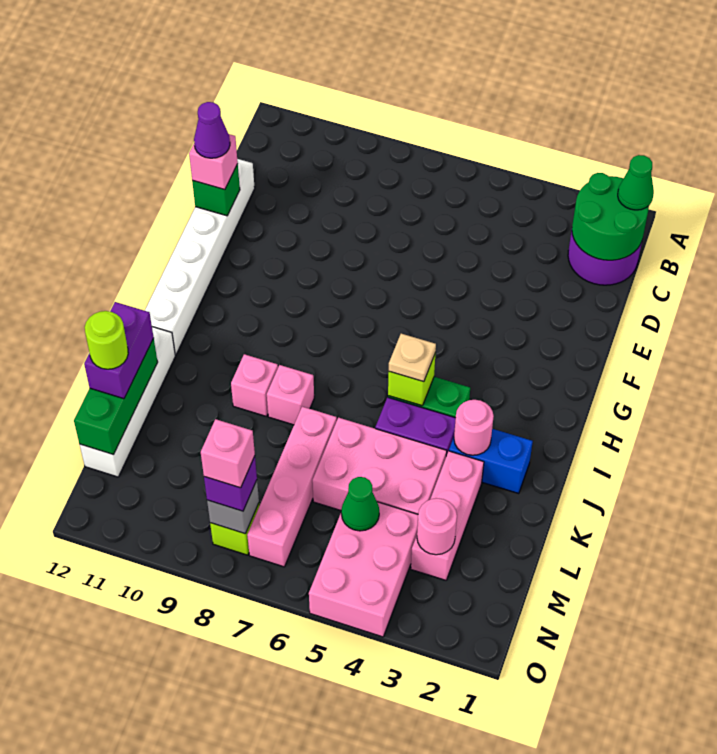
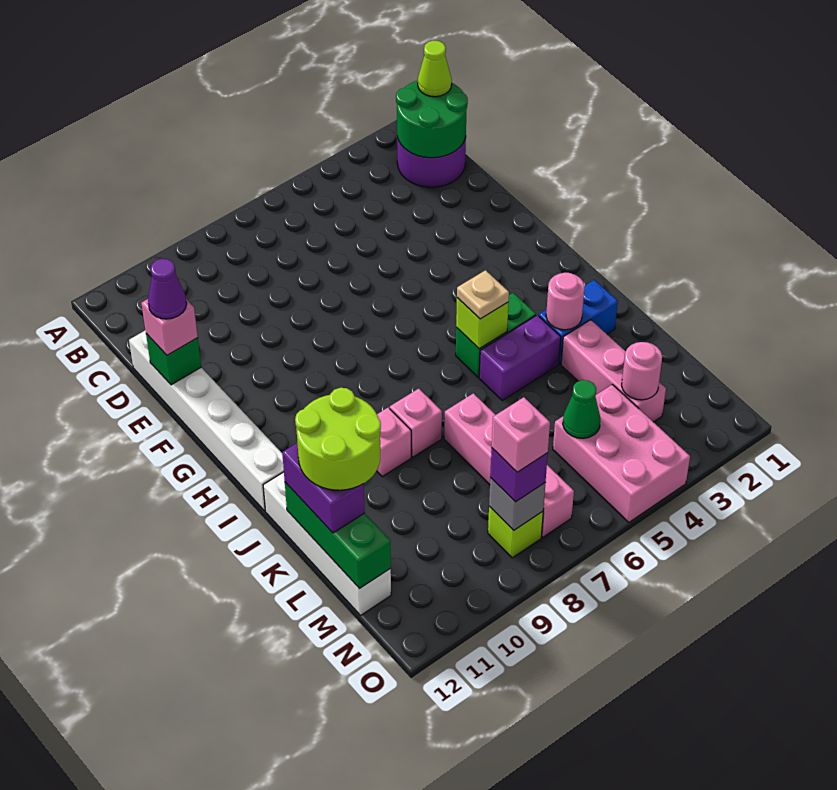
green cone B1 level 3 -> lime cone B1 level 3
pink brick K4:L6 level 1 -> none
lime round brick L12 level 4 -> lime round brick K11:L12 level 4

